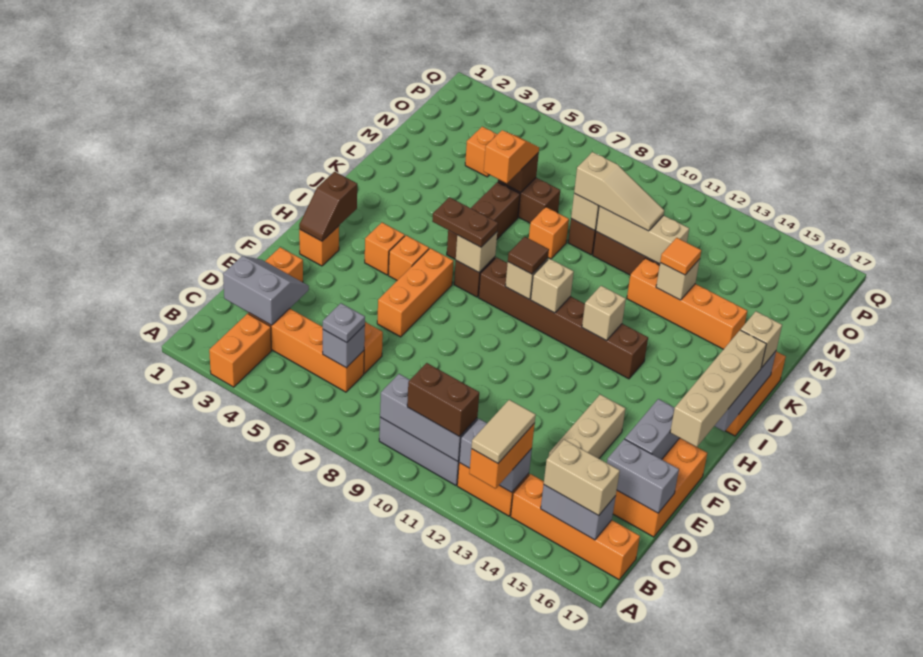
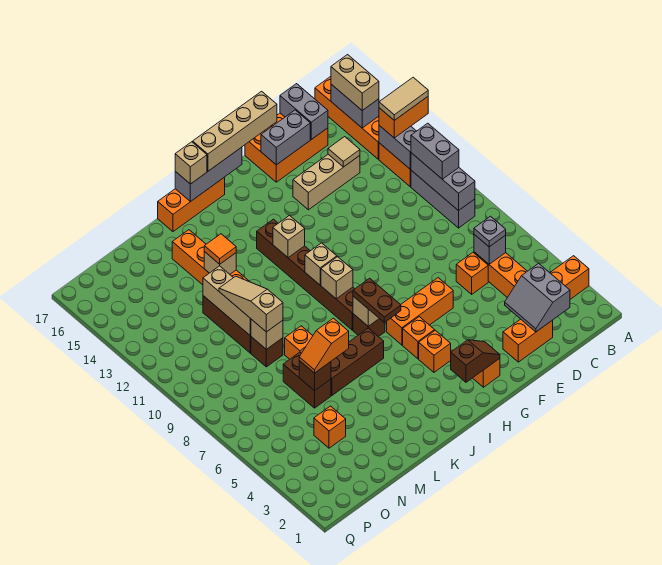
brown brick B10:B11 level 3 -> grey brick B10:B11 level 3
none -> tan tile D14 level 2
brown tile I9 level 3 -> none

